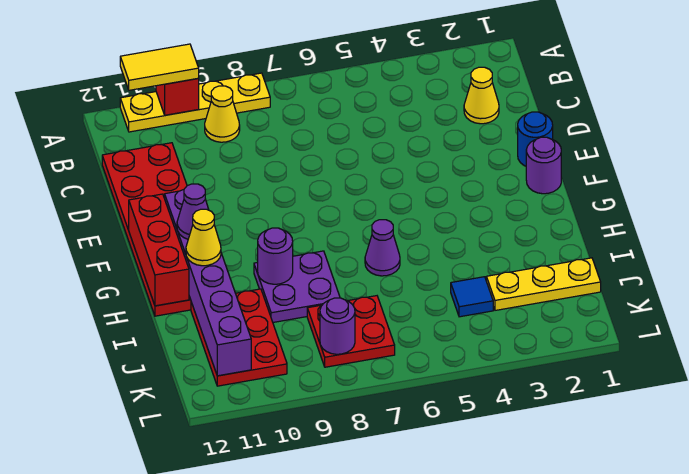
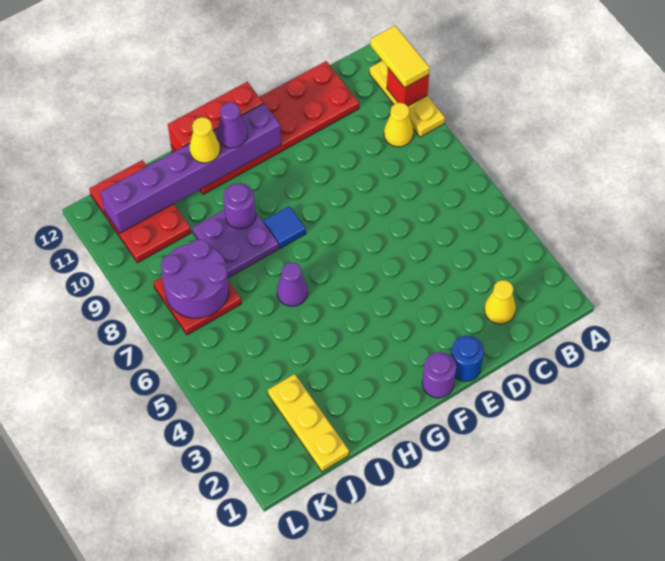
yellow plate A8:A11 level 1 -> yellow plate A9:A11 level 1
red plate I10:K11 level 1 -> red plate J10:K12 level 1
blue tile J4 level 1 -> blue tile G8 level 1
purple round brick K8 level 2 -> purple round brick J7:K8 level 2

